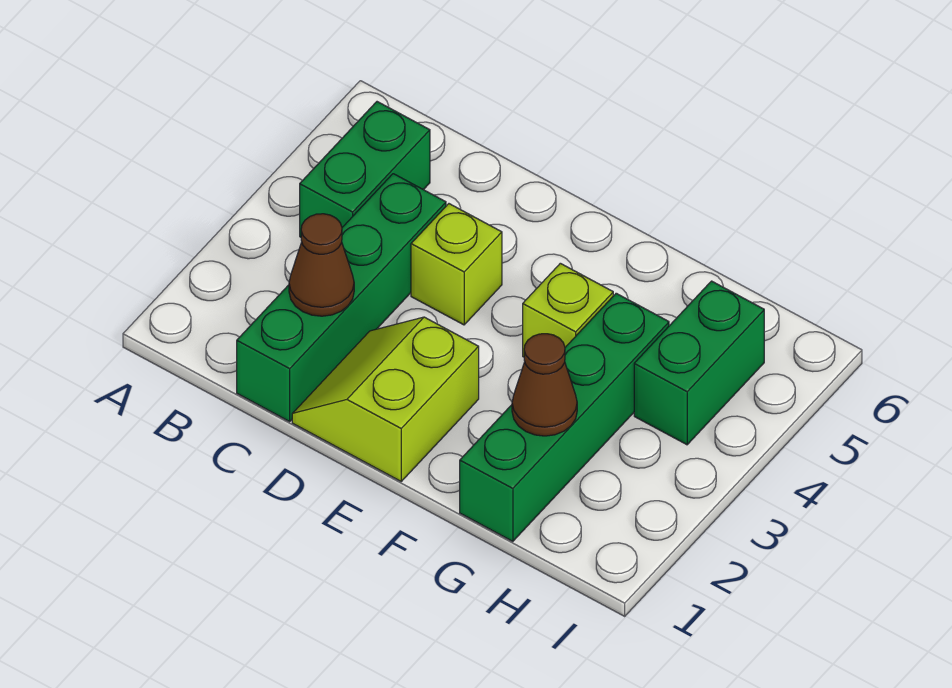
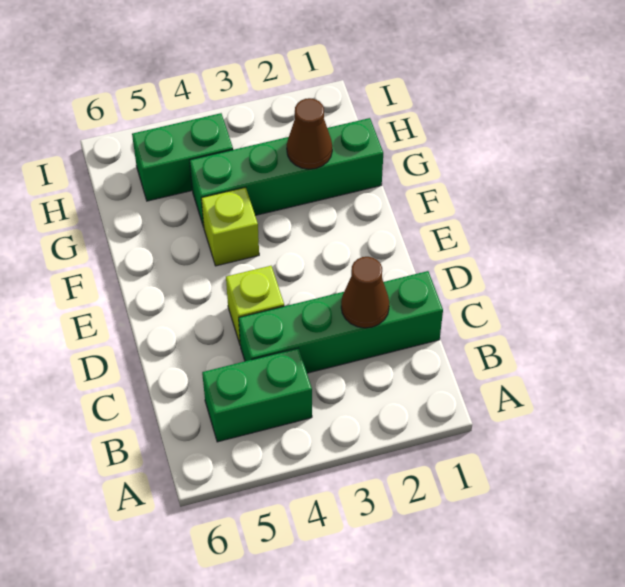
lime slope D1:E2 level 1 top E -> none

